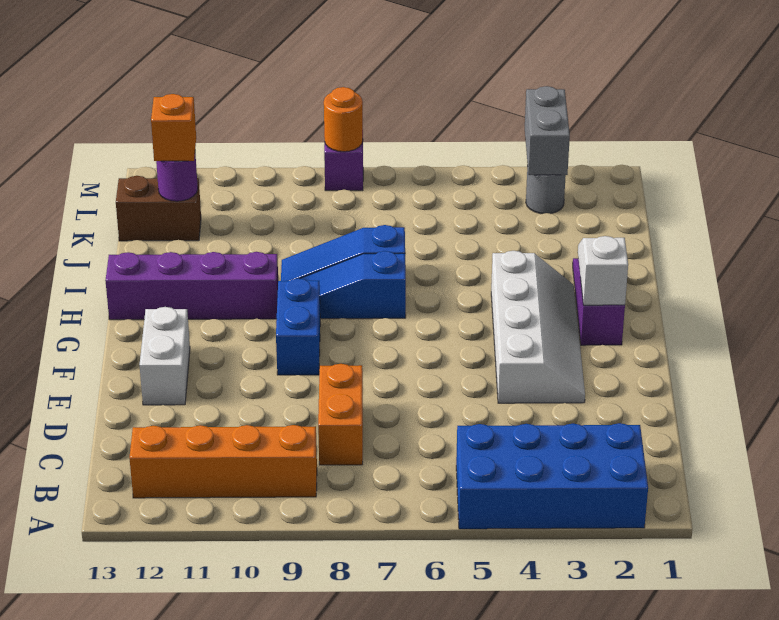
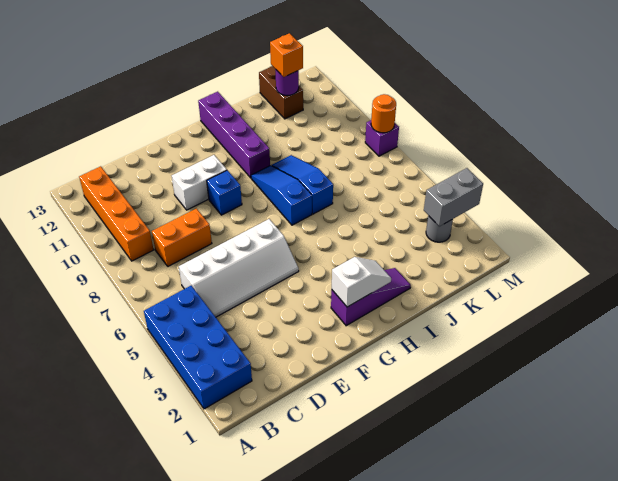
white slope E3:H4 level 1 top 4 -> white slope C5:F6 level 1 top 6
white brick E12:F12 level 1 -> white brick E10:F10 level 1
blue brick F9:G9 level 1 -> blue brick F9 level 1

